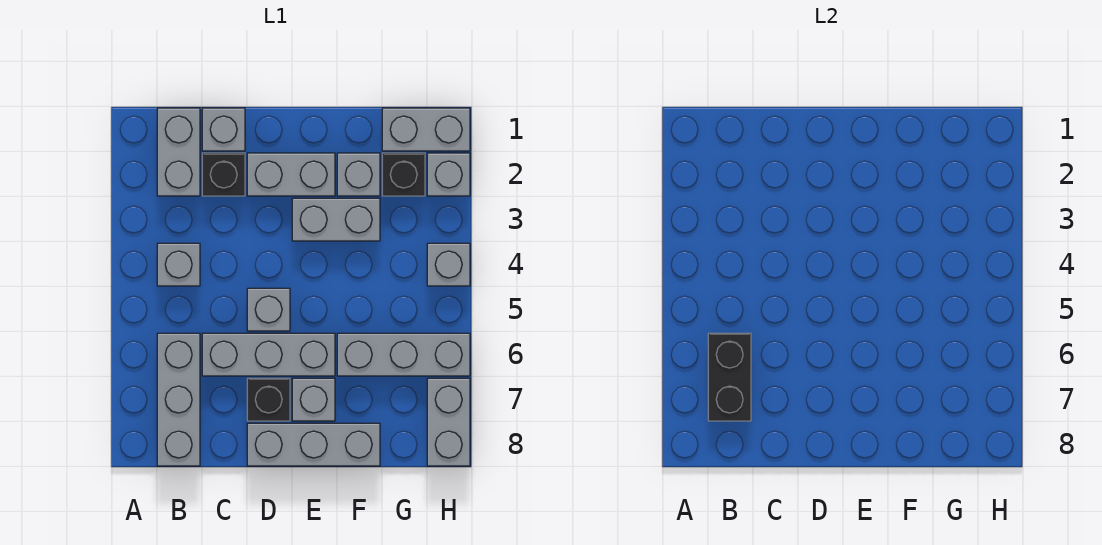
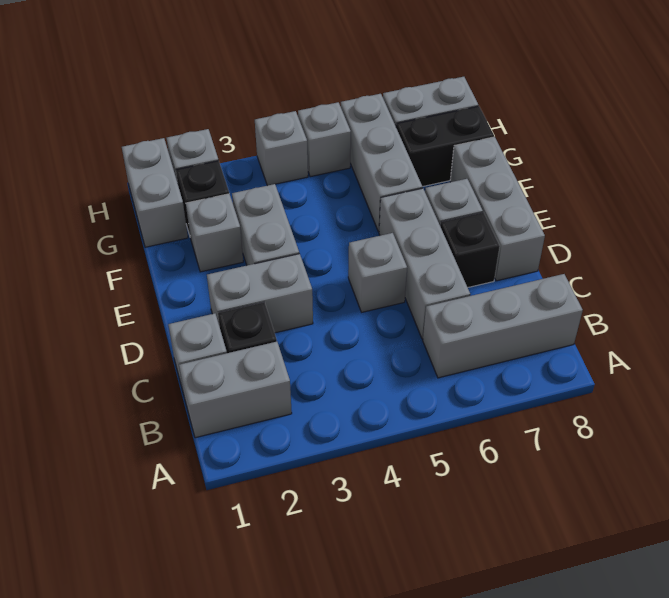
grey brick B4 level 1 -> grey brick H5 level 1
black brick B6:B7 level 2 -> black brick G7:G8 level 1
grey brick D2:E2 level 1 -> grey brick D2:D3 level 1

